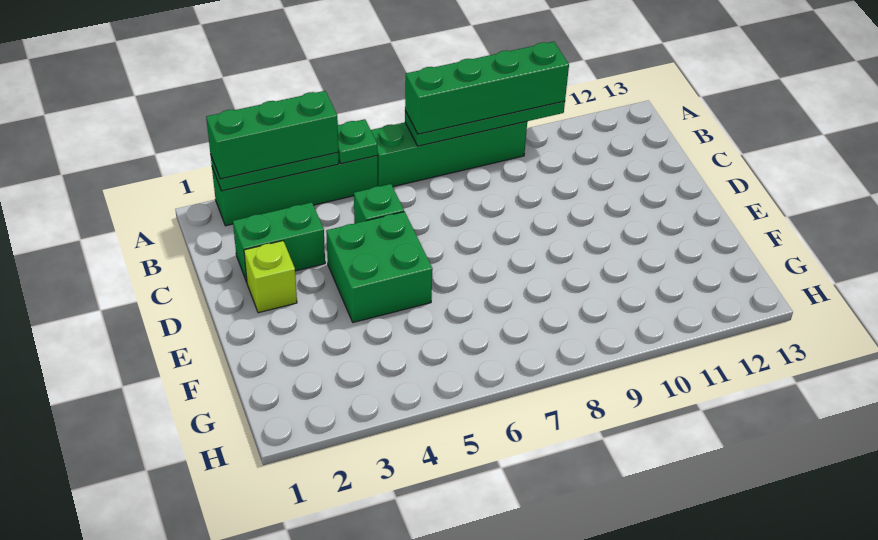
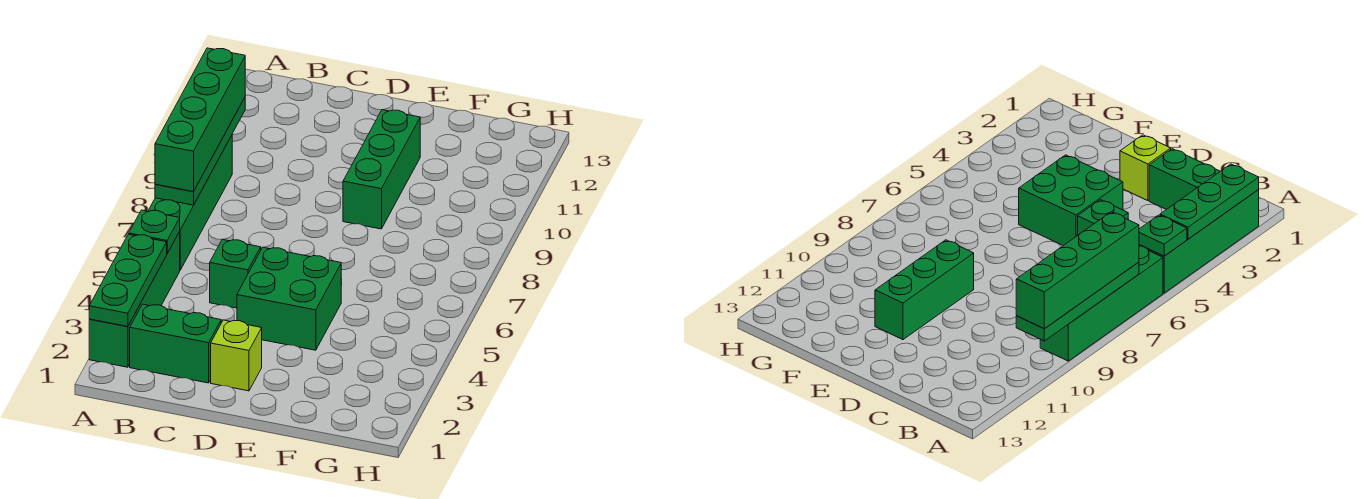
green brick A2:A4 level 3 -> green brick E9:E11 level 1
green brick C2:C3 level 1 -> green brick B2:C2 level 1

